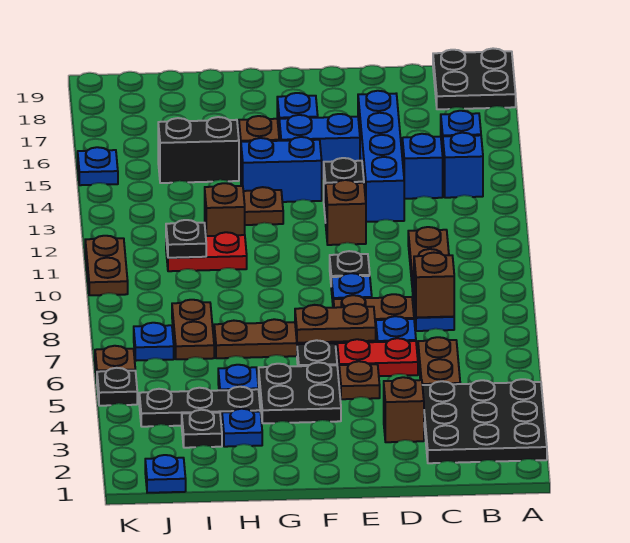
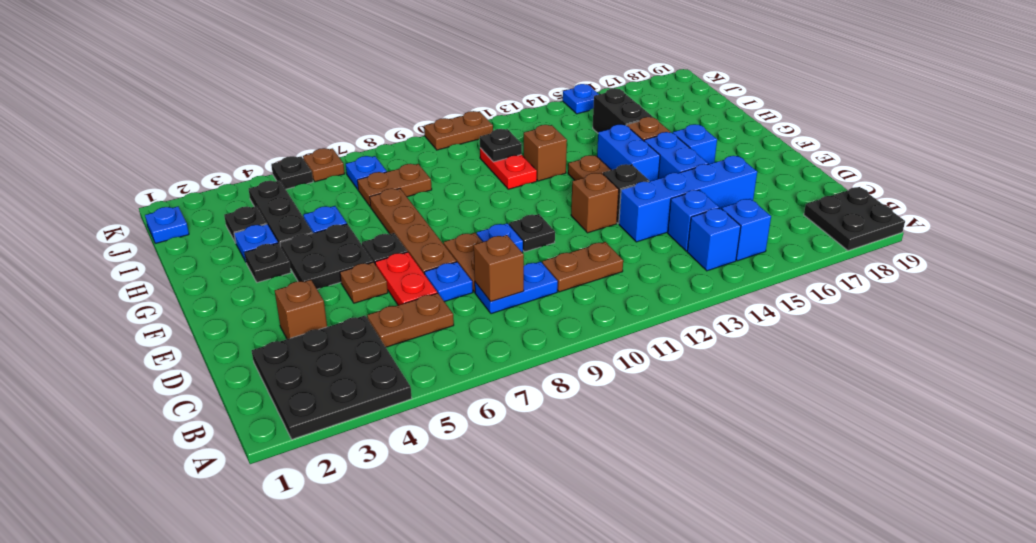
brown plate E7:F7 level 2 -> none
none -> black plate G3 level 1

